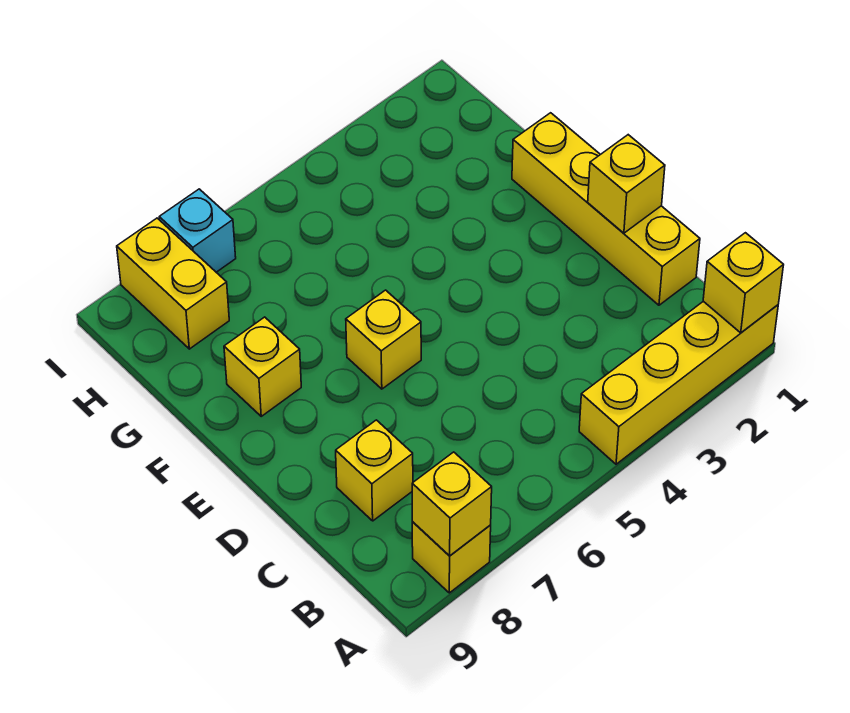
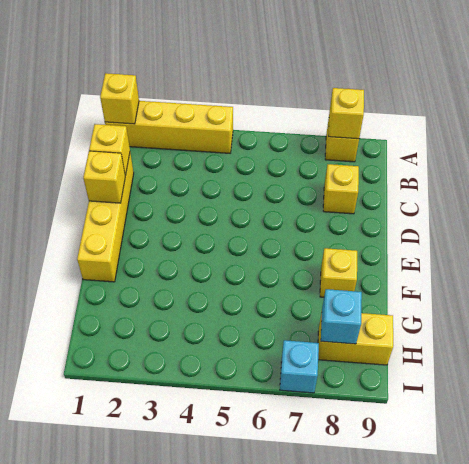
yellow brick E6 level 1 -> yellow brick C1 level 2
yellow brick H8:I8 level 1 -> yellow brick H8:H9 level 1
none -> cyan brick H8 level 2

